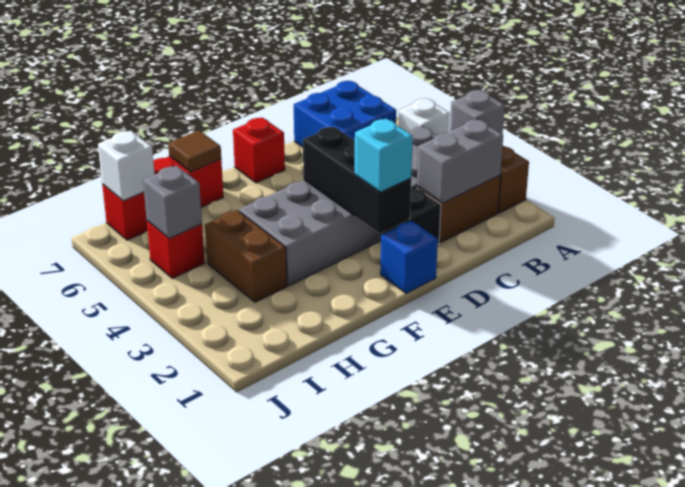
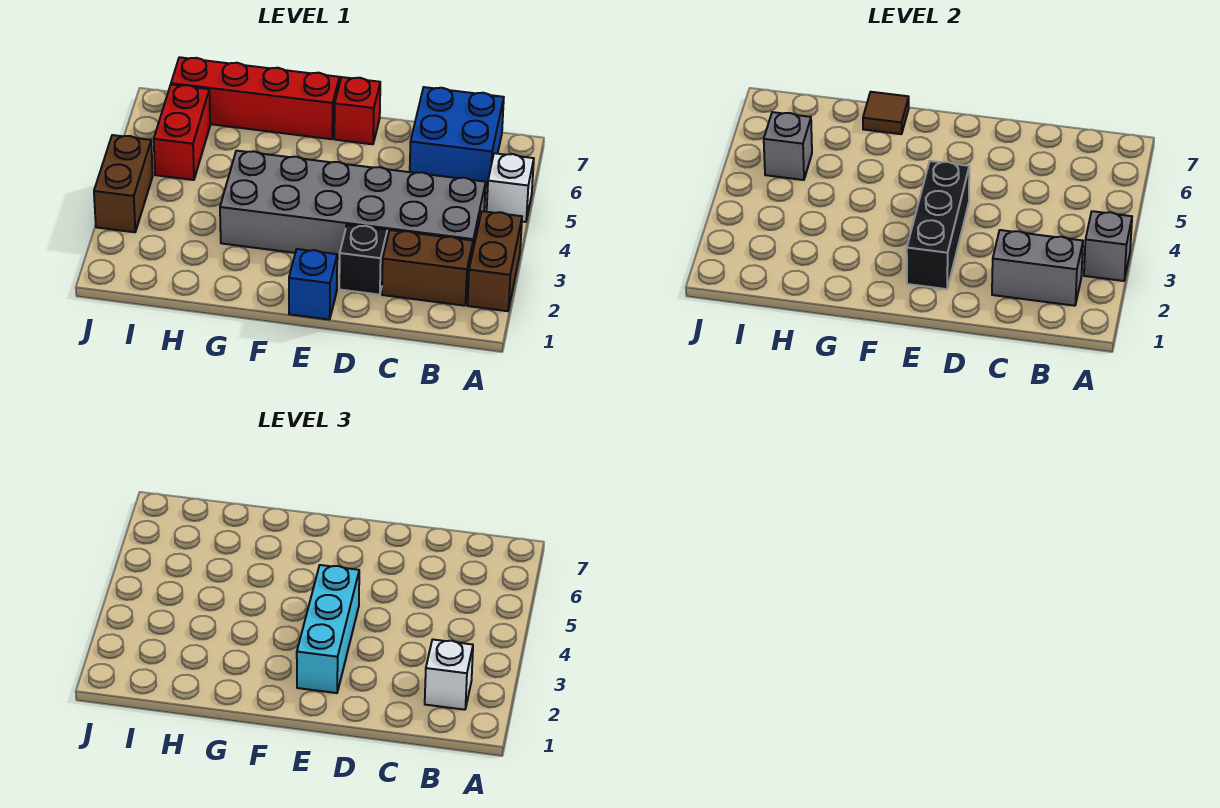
cyan brick E2 level 3 -> cyan brick E2:E4 level 3
red brick G7:I7 level 1 -> red brick F7:I7 level 1
brown brick H3:H4 level 1 -> brown brick J3:J4 level 1
red brick I5 level 1 -> red brick I5:I6 level 1
white brick I7 level 2 -> white brick B2 level 3

